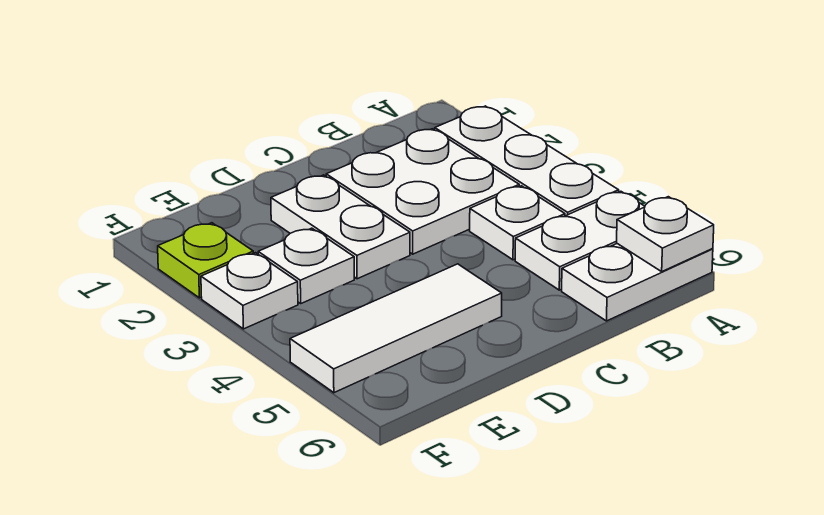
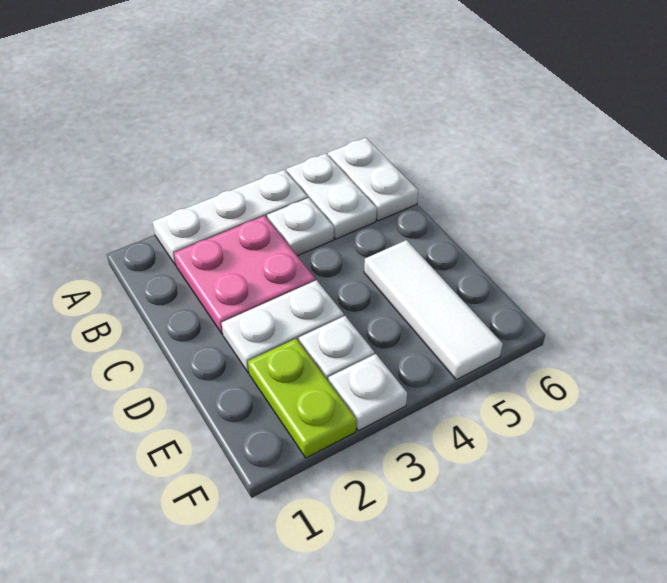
white plate A6 level 2 -> none
white plate B2:C3 level 1 -> pink plate B2:C3 level 1
lime plate F2 level 1 -> lime plate E2:F2 level 1

